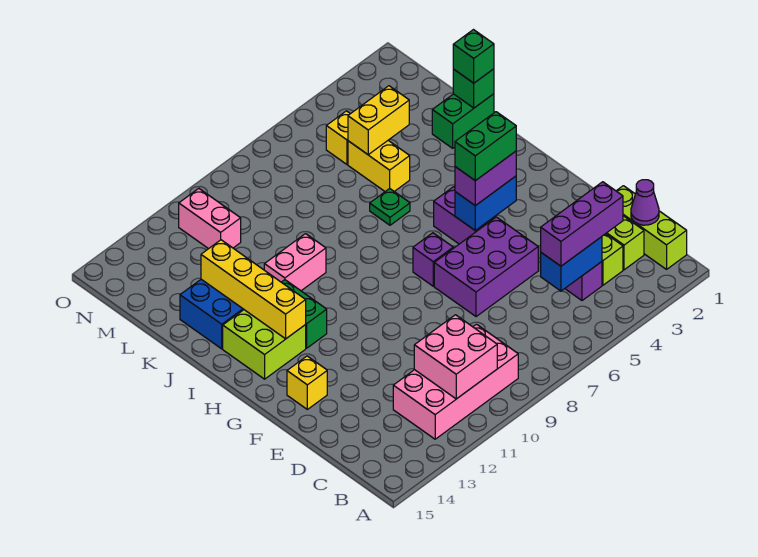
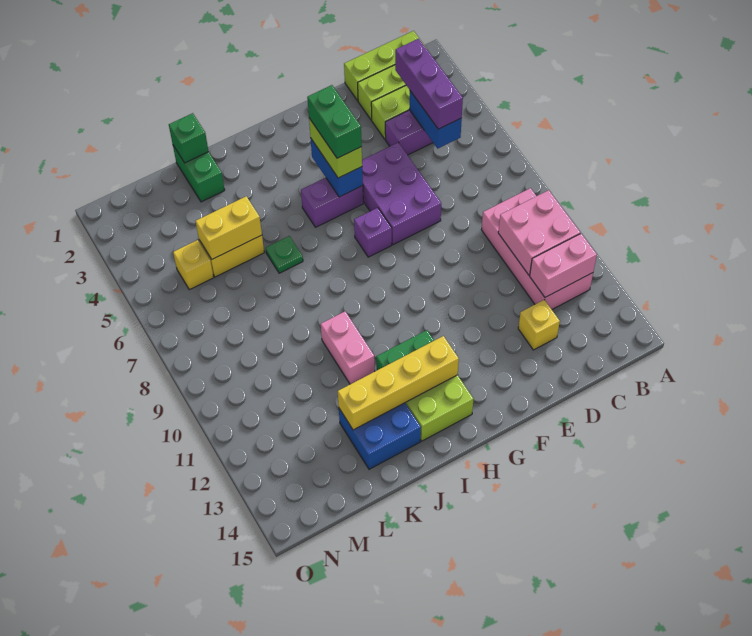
purple cone C1 level 2 -> none
yellow brick F14 level 1 -> yellow brick D13 level 1
purple brick G4:G5 level 3 -> lime brick G4:G5 level 3
green brick K1 level 3 -> none
yellow brick L4:L5 level 2 -> yellow brick K5:L5 level 2
pink brick M11:N11 level 1 -> pink brick B12:C12 level 2

